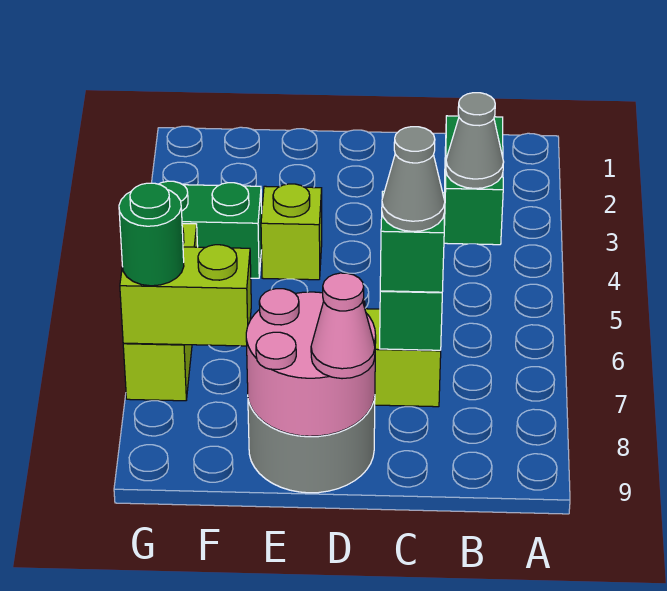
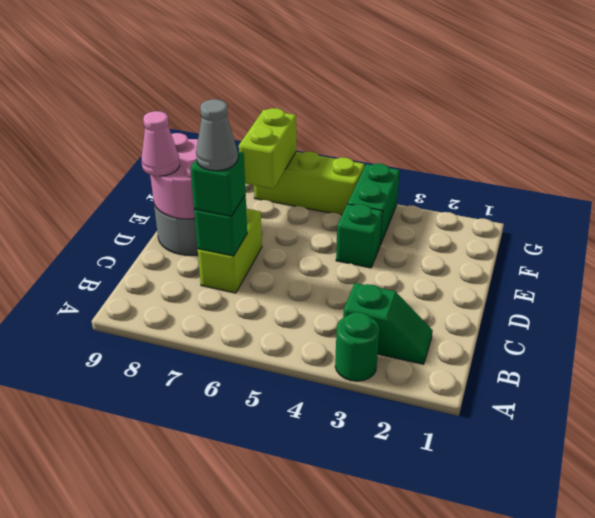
green brick B2:B3 level 1 -> green slope B2:B3 level 1 top 3
grey cone B3 level 2 -> none
lime brick E4 level 1 -> green brick E4 level 1
green round brick G7 level 3 -> green round brick A3 level 1

